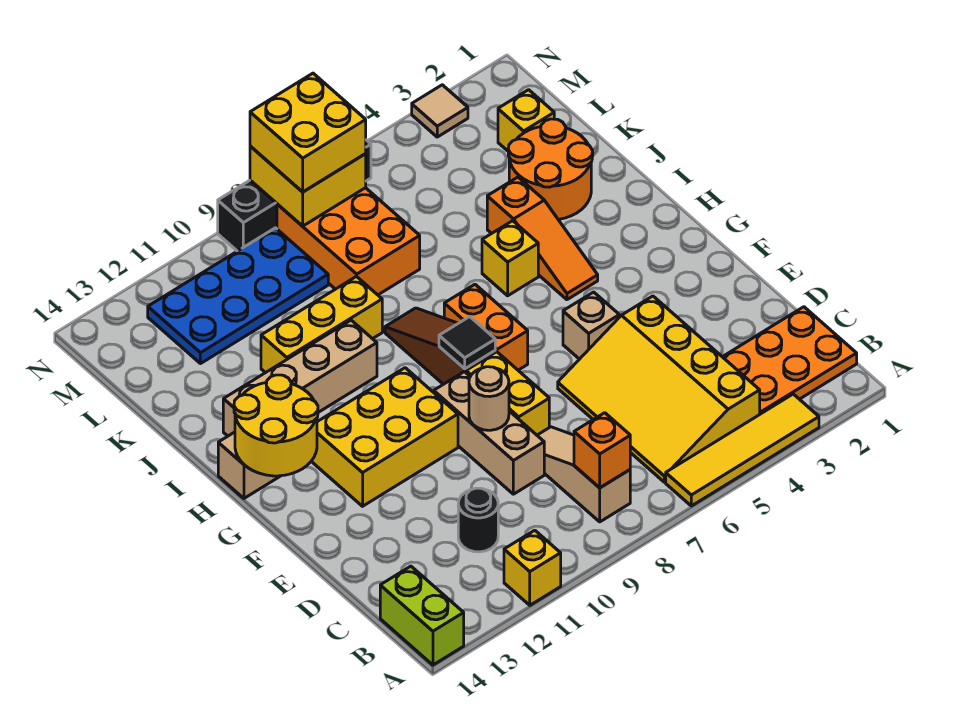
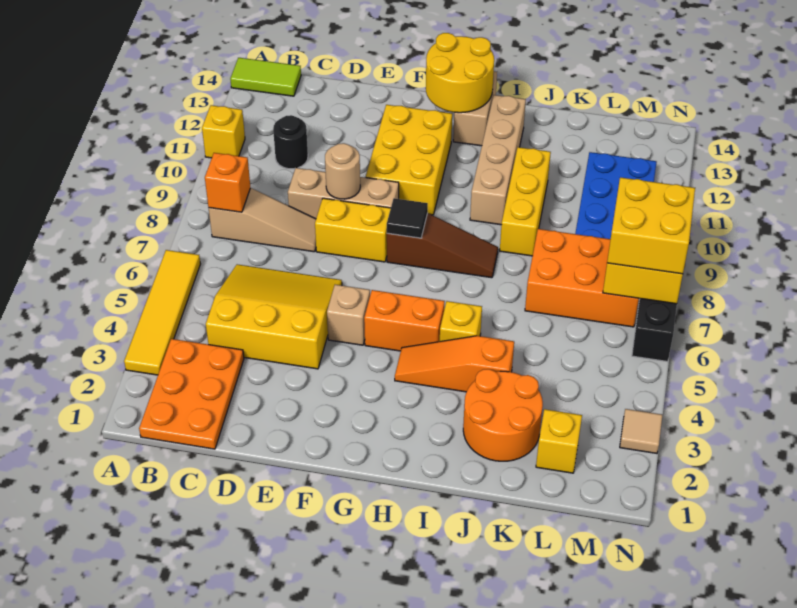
lime brick A14:B14 level 1 -> lime tile A14:B14 level 1
yellow slope B4:E6 level 1 top 4 -> yellow slope C4:E6 level 1 top 4
orange brick G7:H7 level 1 -> orange brick G5:H5 level 1

